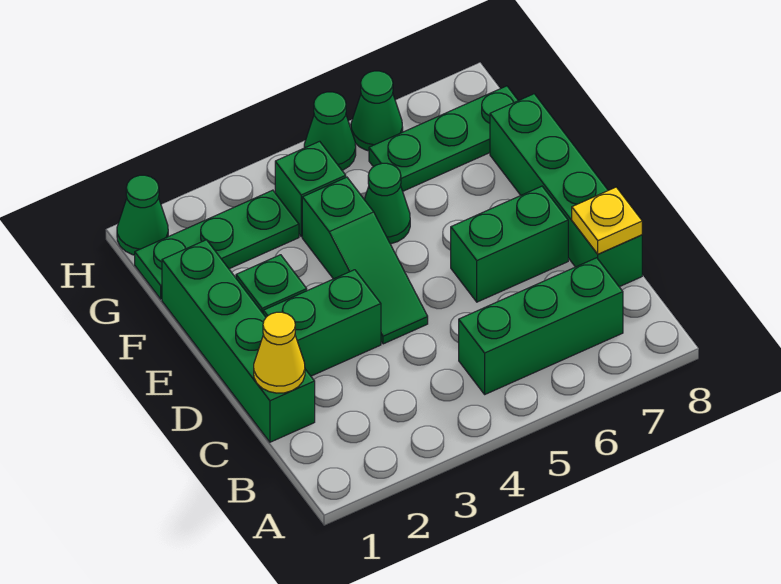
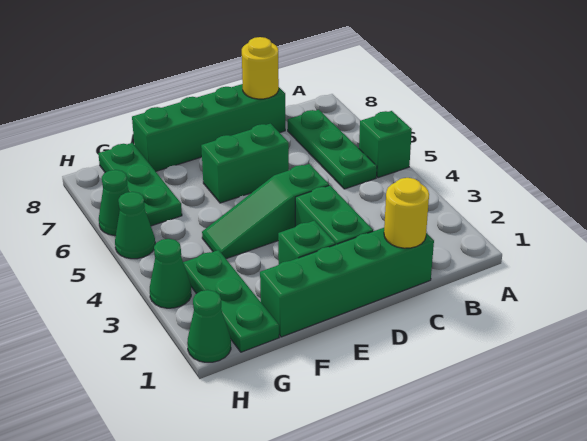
green brick B5:B7 level 1 -> green plate B5:B7 level 1
yellow cone C1 level 2 -> yellow round brick C1 level 2
yellow plate C8 level 2 -> yellow round brick C8 level 2
green slope D4:F4 level 1 top F -> green slope D4:F4 level 1 top D
green brick D6:D7 level 1 -> green brick D6:E6 level 1
green cone F5 level 1 -> green cone H3 level 1
green brick G4 level 1 -> green brick A5 level 1

